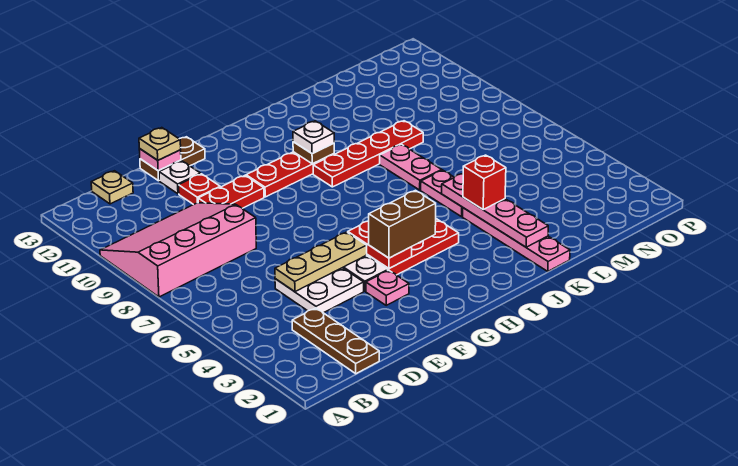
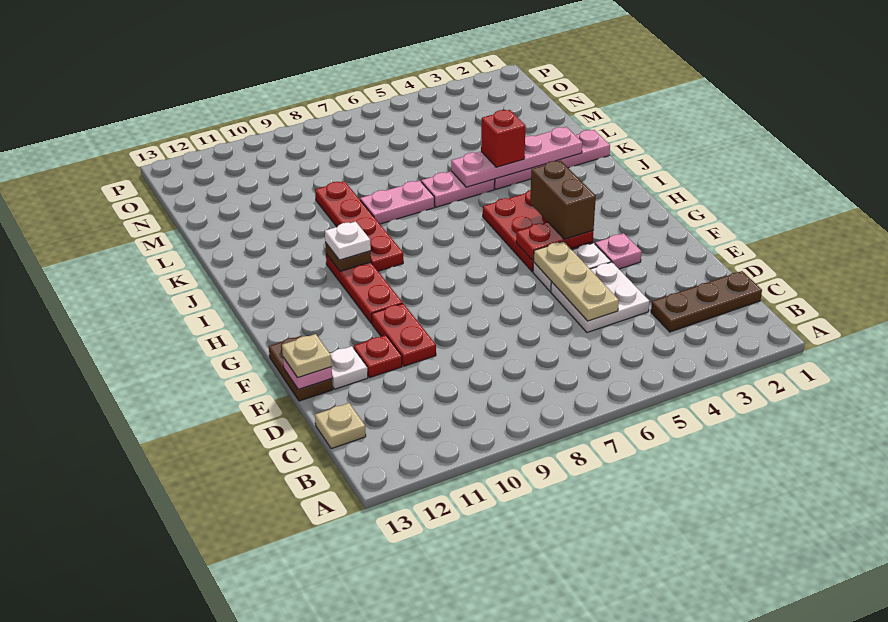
pink slope A8:D10 level 1 top 8 -> none

